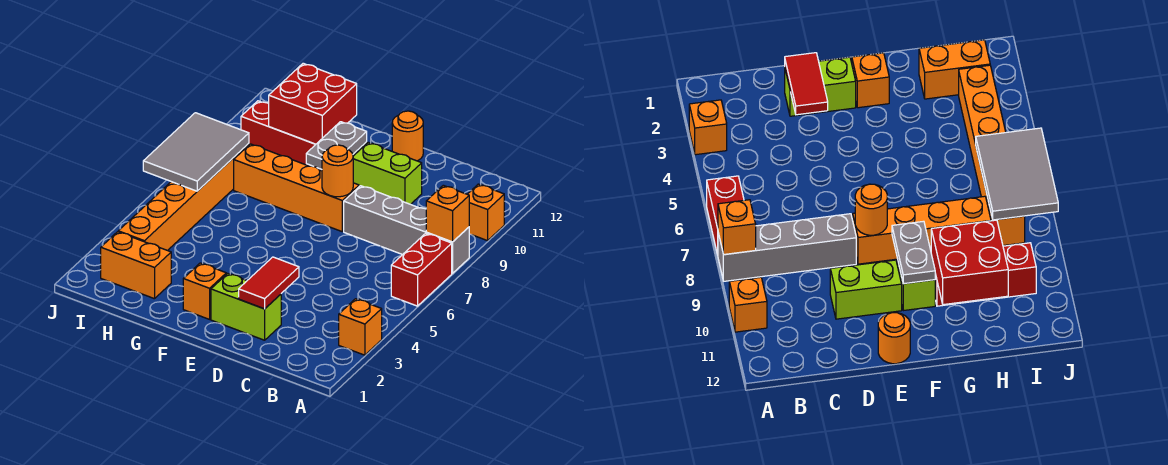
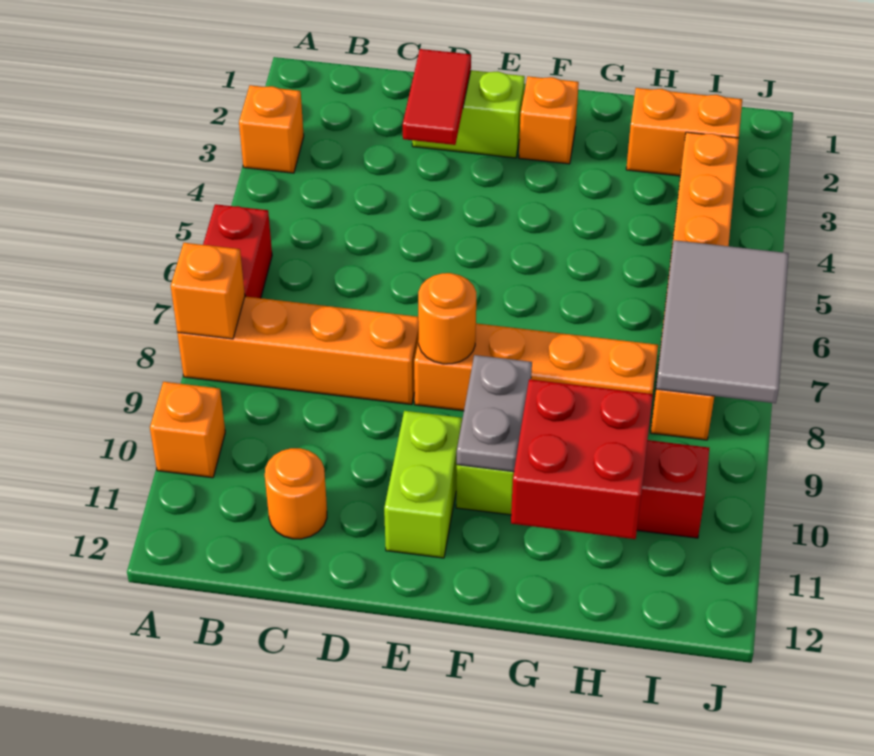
grey brick A8:D8 level 1 -> orange brick A8:D8 level 1
lime brick D10:E10 level 1 -> lime brick E10:E11 level 1
orange round brick E12 level 1 -> orange round brick C11 level 1

